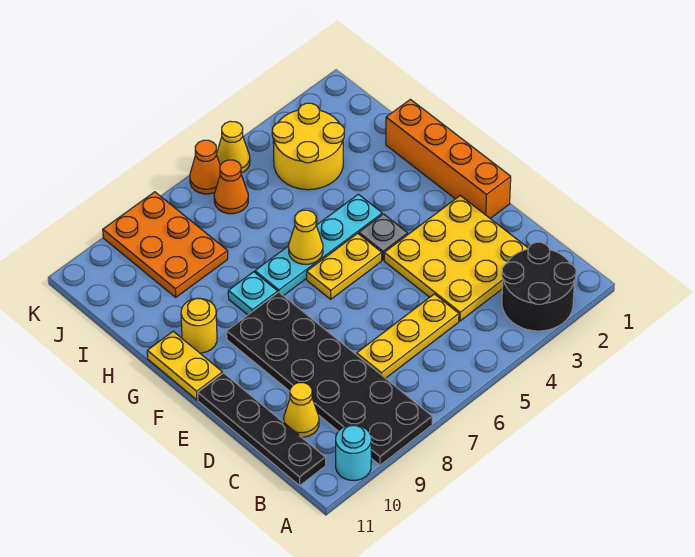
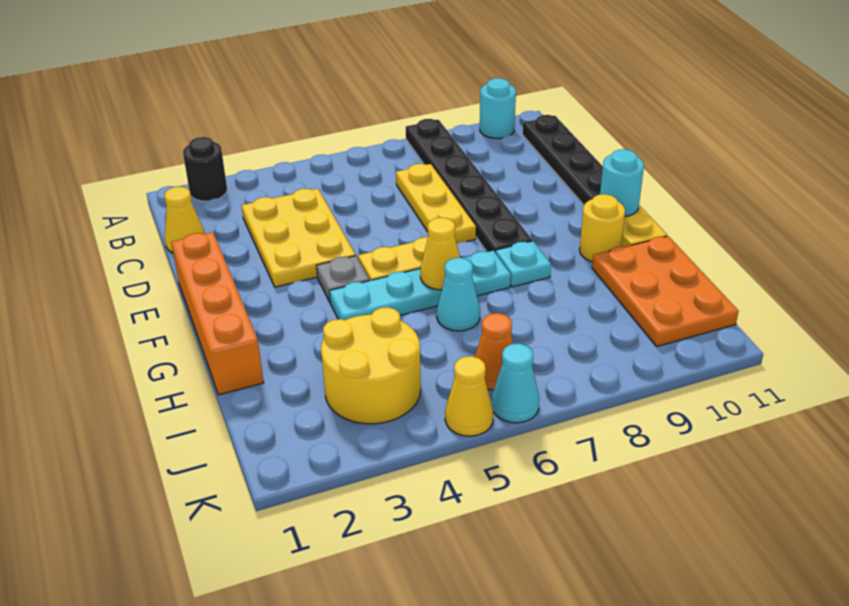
black round brick A2:B3 level 1 -> black round brick A2 level 1
black plate A8:F9 level 1 -> black plate A8:F8 level 1
yellow plate C2:E4 level 1 -> yellow plate C3:E4 level 1
yellow plate C5:C7 level 1 -> yellow plate C7:E7 level 1
yellow cone C10 level 1 -> yellow cone C1 level 1
none -> cyan round brick F11 level 2
none -> cyan cone H6 level 1
orange plate I8:K9 level 1 -> orange plate H10:J11 level 1
orange cone K6 level 1 -> cyan cone K6 level 1

